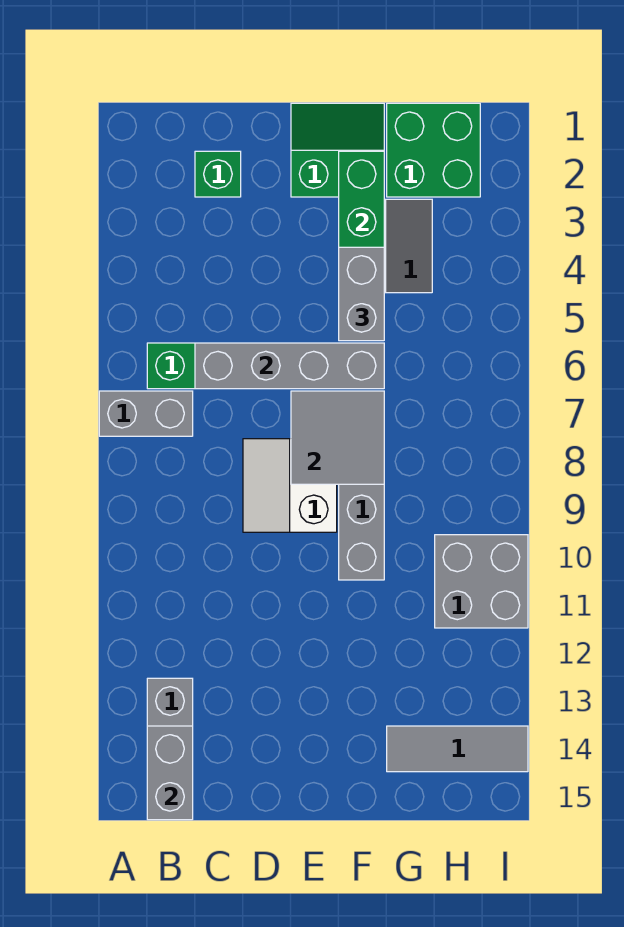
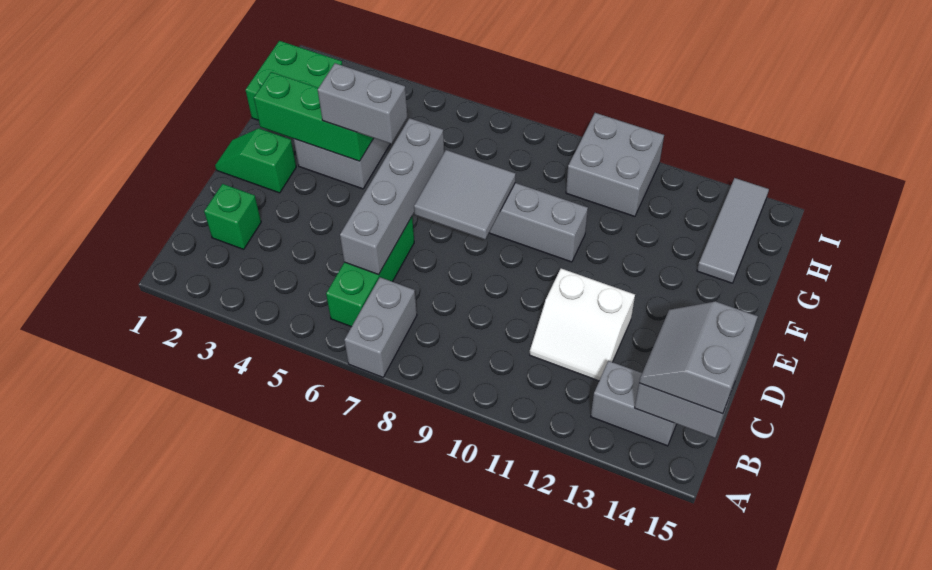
none -> grey slope B14:C15 level 3 top 15
white slope D8:E9 level 1 top E -> white slope C11:D12 level 1 top D
green slope E1:F2 level 1 top 2 -> green slope E1:E2 level 1 top 2

